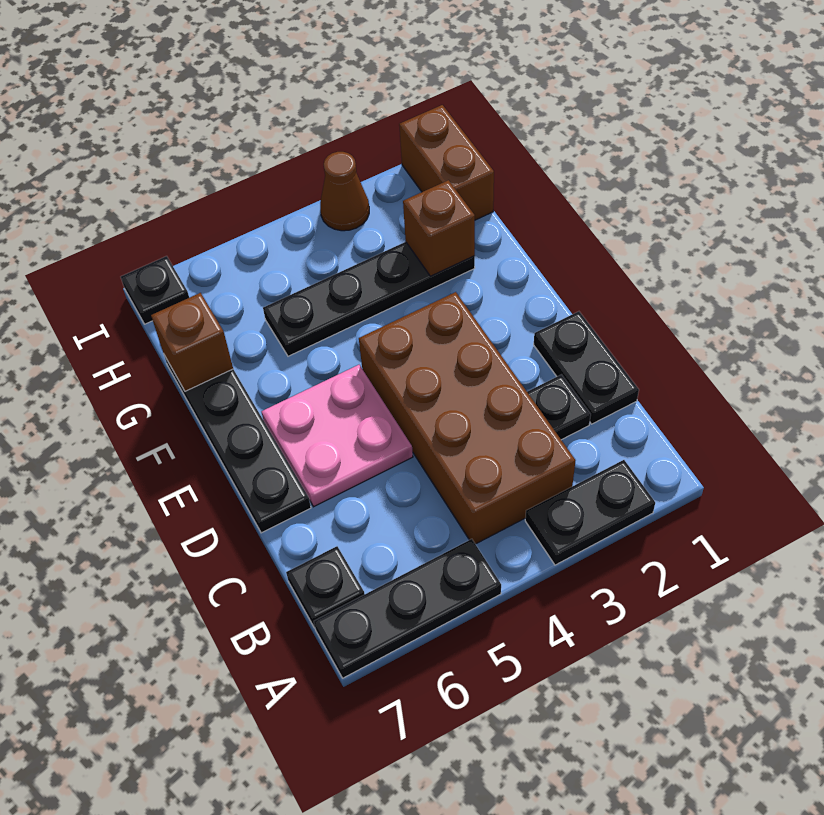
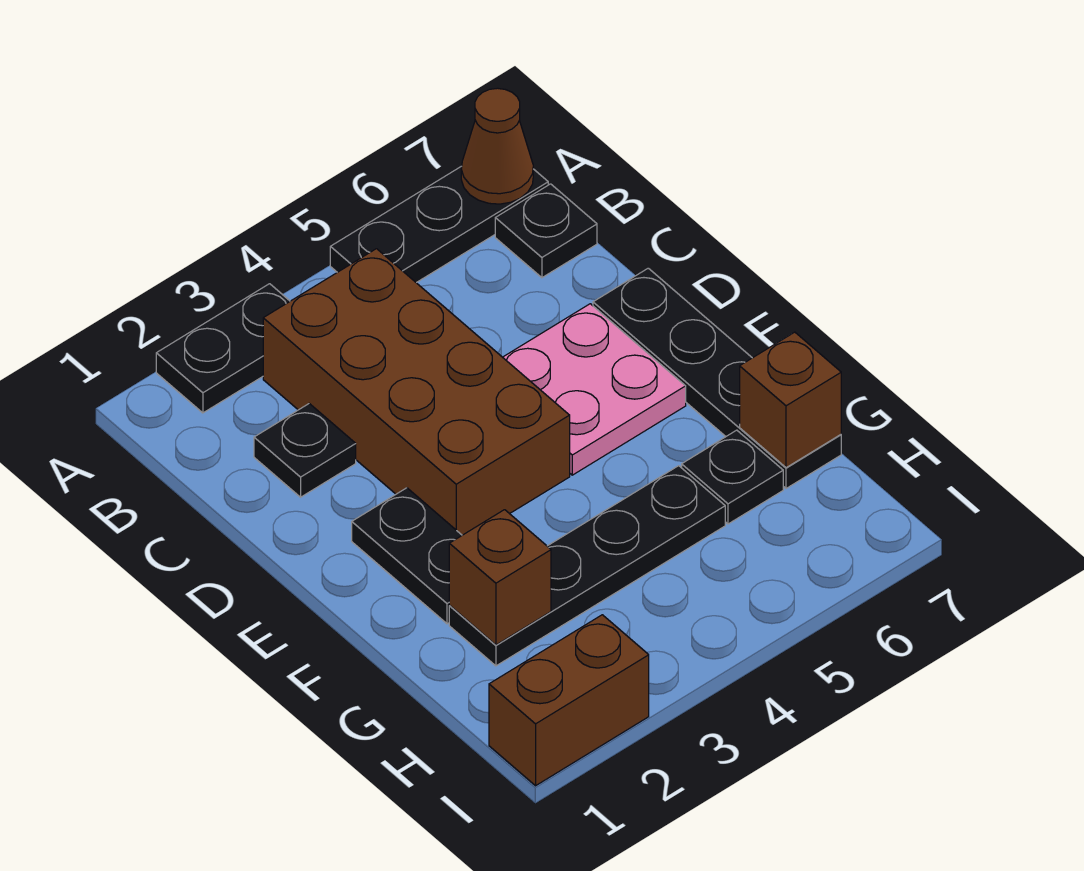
black plate C1:D1 level 1 -> black plate E2:F2 level 1
brown brick H1:I1 level 1 -> brown brick I1:I2 level 1
brown cone I3 level 1 -> brown cone A7 level 2
black plate I7 level 1 -> black plate G6 level 1

